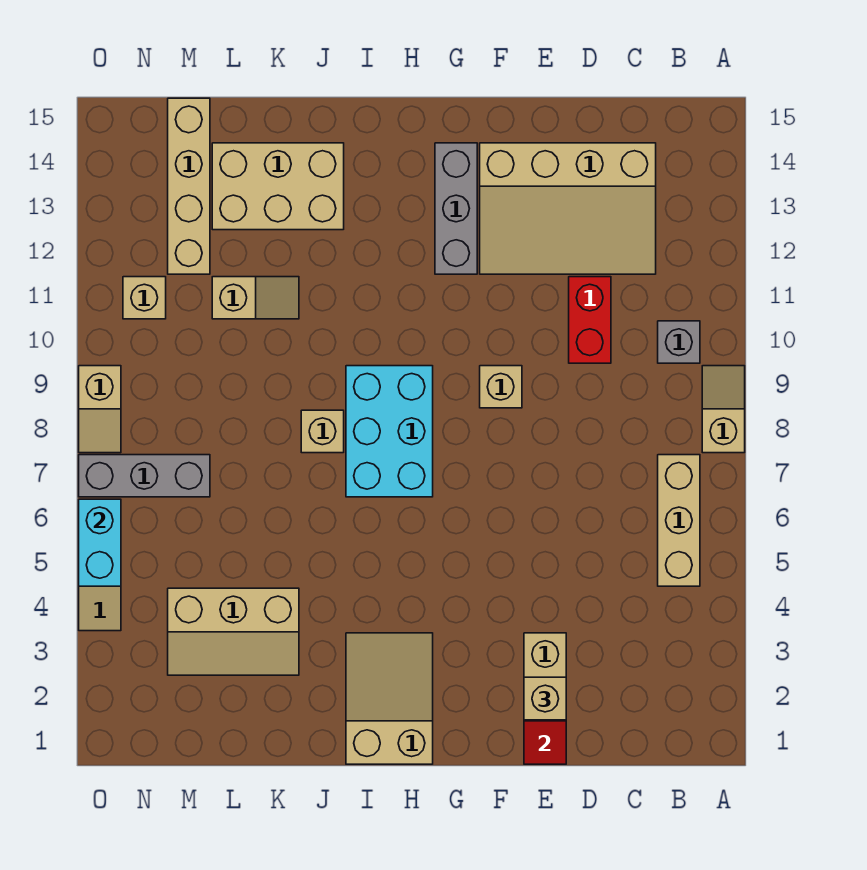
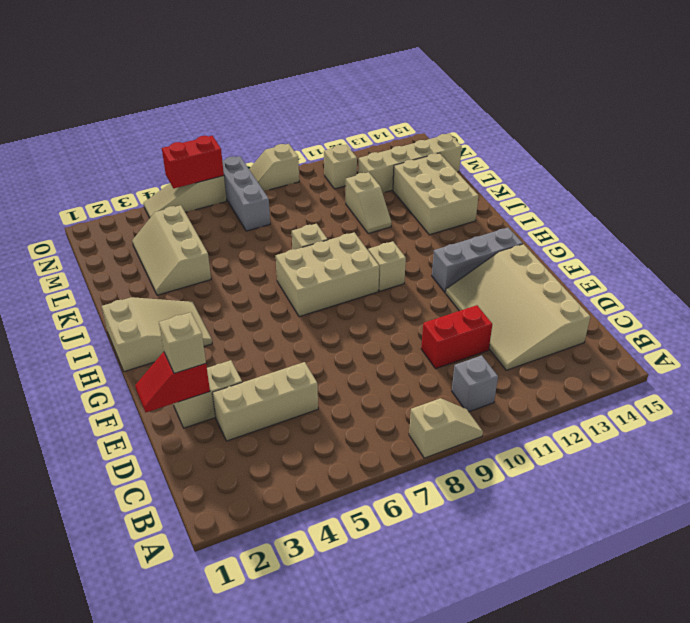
tan brick B5:B7 level 1 -> tan brick D3:D5 level 1
tan brick F9 level 1 -> tan brick H10 level 1
cyan brick H7:I9 level 1 -> tan brick H7:I9 level 1
cyan brick O5:O6 level 2 -> red brick O5:O6 level 2

